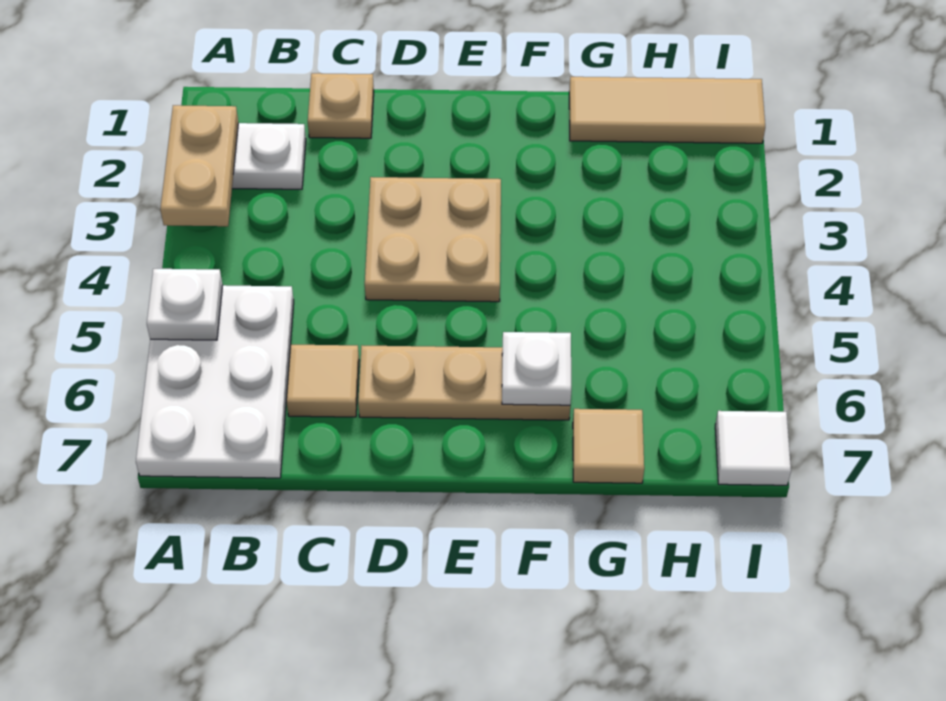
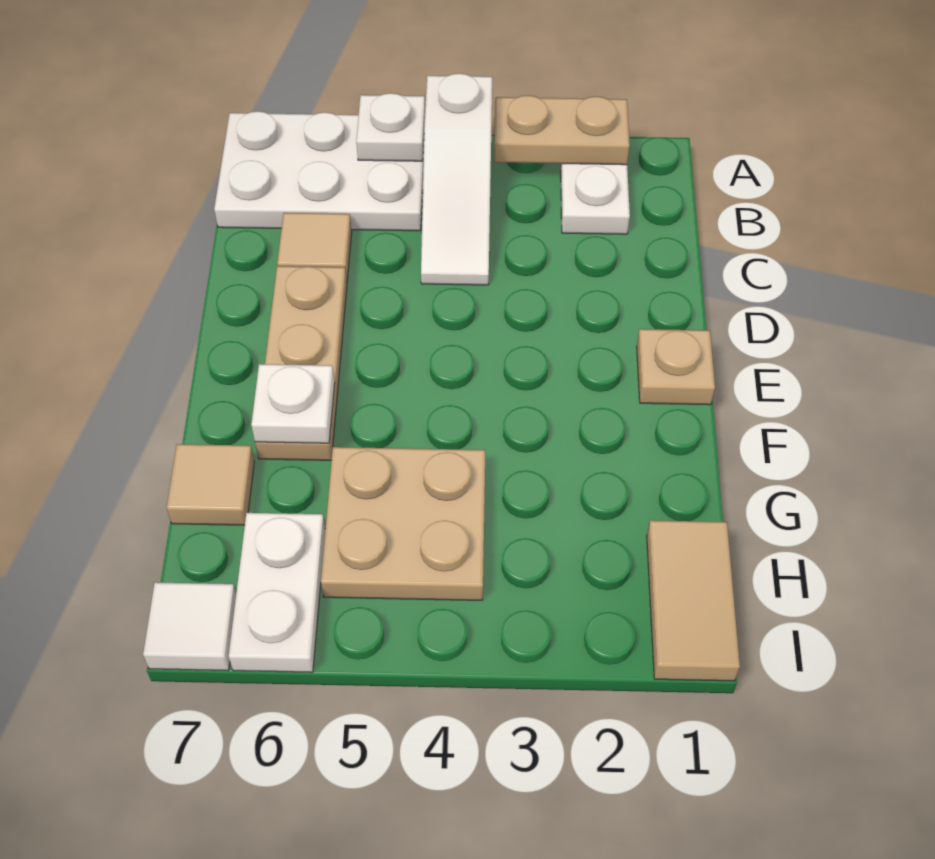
none -> white slope A4:C4 level 1 top A
tan plate C1 level 1 -> tan plate E1 level 1
tan plate D3:E4 level 1 -> tan plate G4:H5 level 1
tan tile G1:I1 level 1 -> tan tile H1:I1 level 1
none -> white plate H6:I6 level 1

